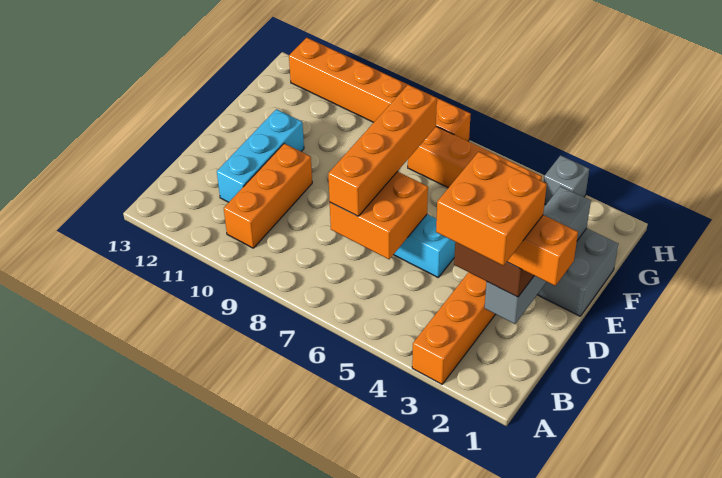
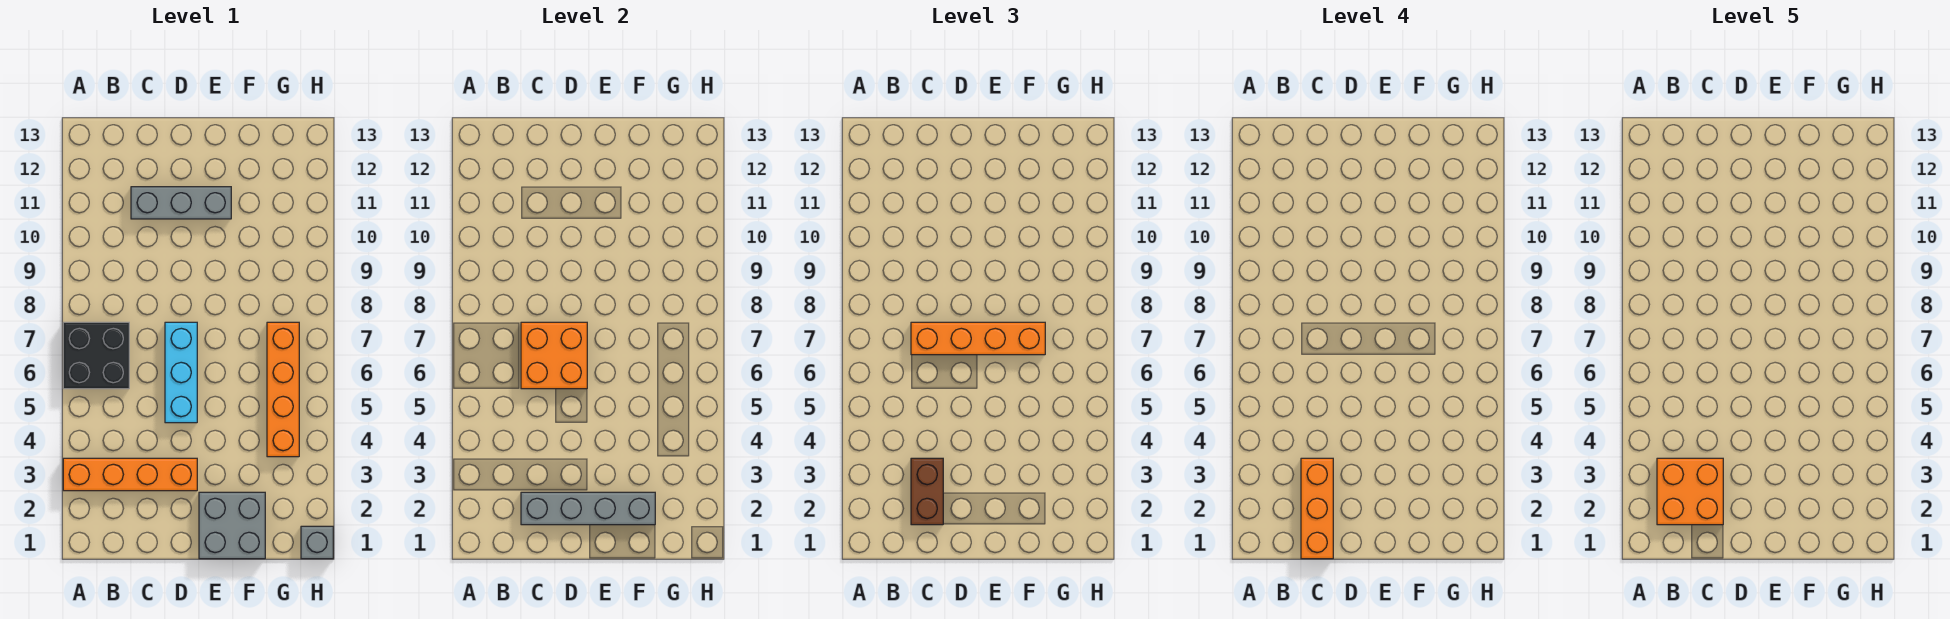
none -> black brick A6:B7 level 1
orange brick B10:D10 level 1 -> none
cyan brick C11:E11 level 1 -> grey brick C11:E11 level 1
grey brick H3 level 1 -> grey brick H1 level 1
orange brick H7:H12 level 1 -> none

